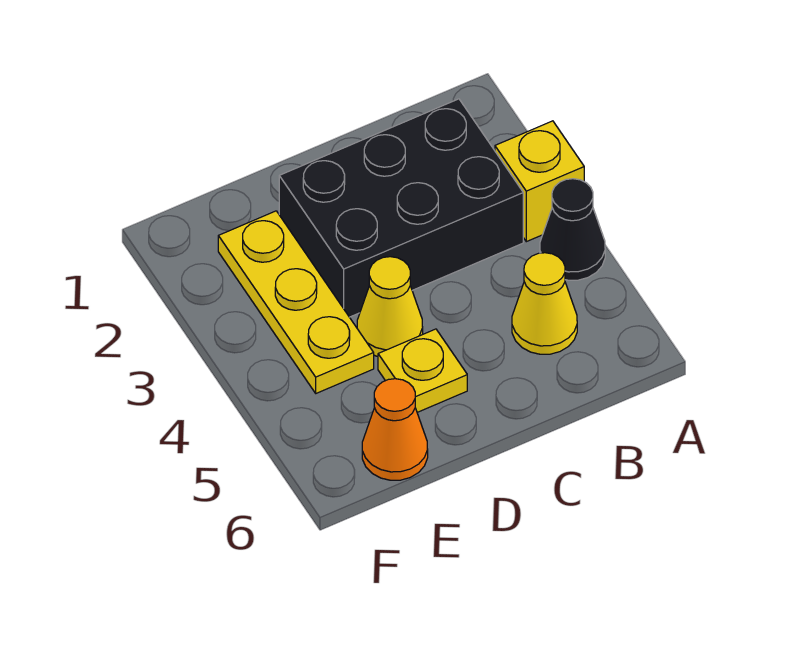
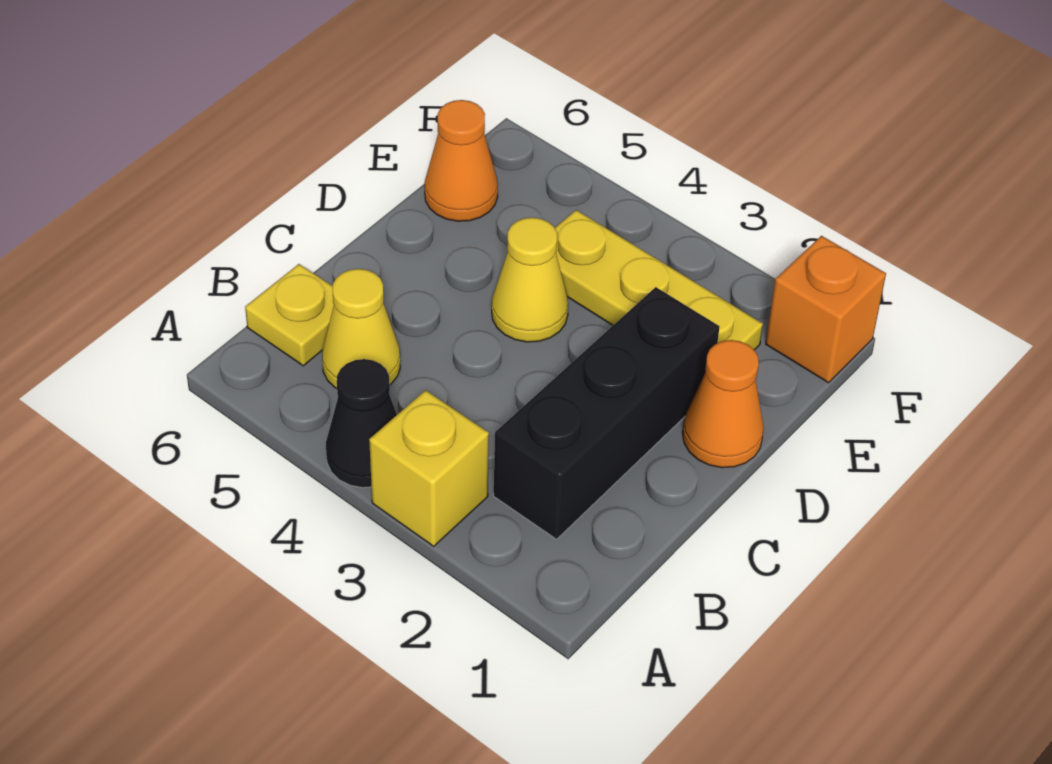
black brick B2:D3 level 1 -> black brick B2:D2 level 1
none -> orange cone D1 level 1
yellow plate D5 level 1 -> yellow plate B6 level 1
none -> orange brick F1 level 1

